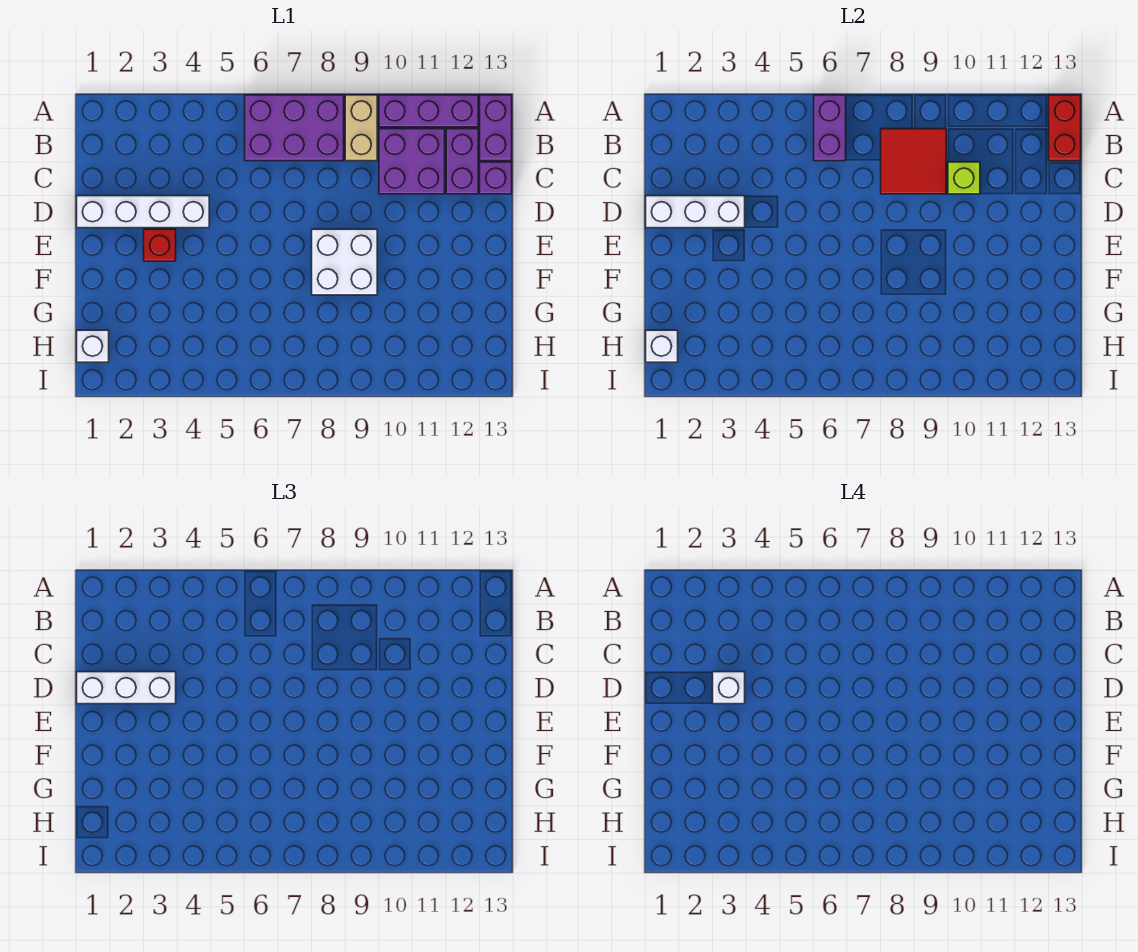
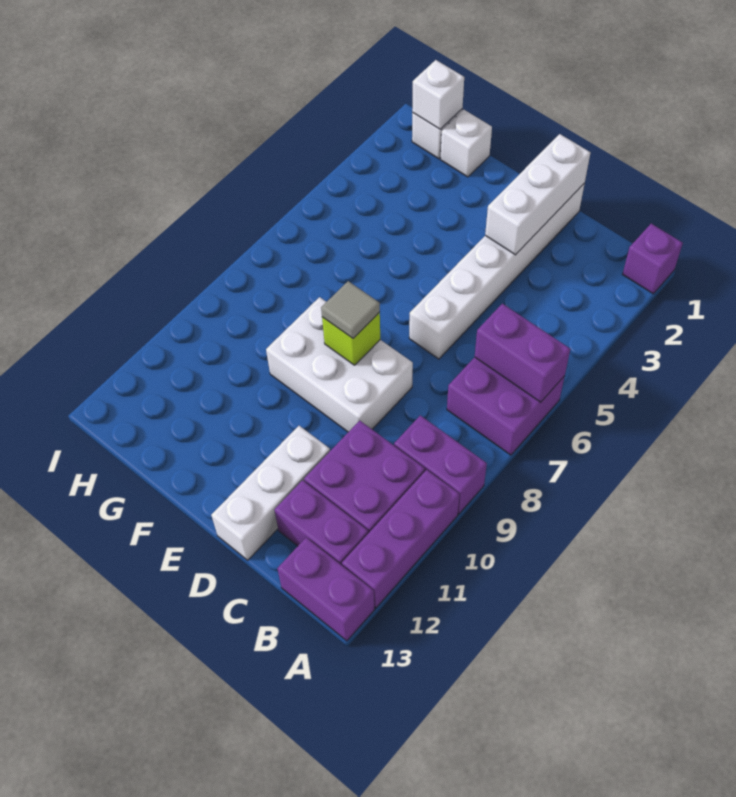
purple brick A6:B8 level 1 -> purple brick A6:B7 level 1
tan brick A9:B9 level 1 -> purple brick A9:B9 level 1
red brick A13:B13 level 2 -> none
red tile B8:C9 level 2 -> none
lime brick C10 level 2 -> lime brick E8 level 2
purple brick C13 level 1 -> purple brick A1 level 1
white brick D1:D4 level 1 -> white brick D1:D6 level 1
white brick D1:D3 level 3 -> white brick D11:D13 level 1
white brick D3 level 4 -> white brick G1 level 1
red brick E3 level 1 -> none
white brick E8:F9 level 1 -> white brick D8:F9 level 1
none -> grey tile E8 level 3

